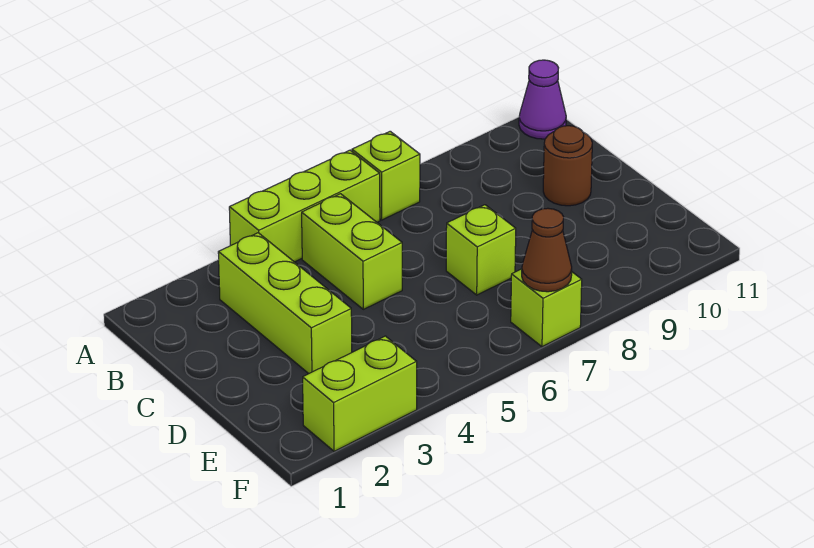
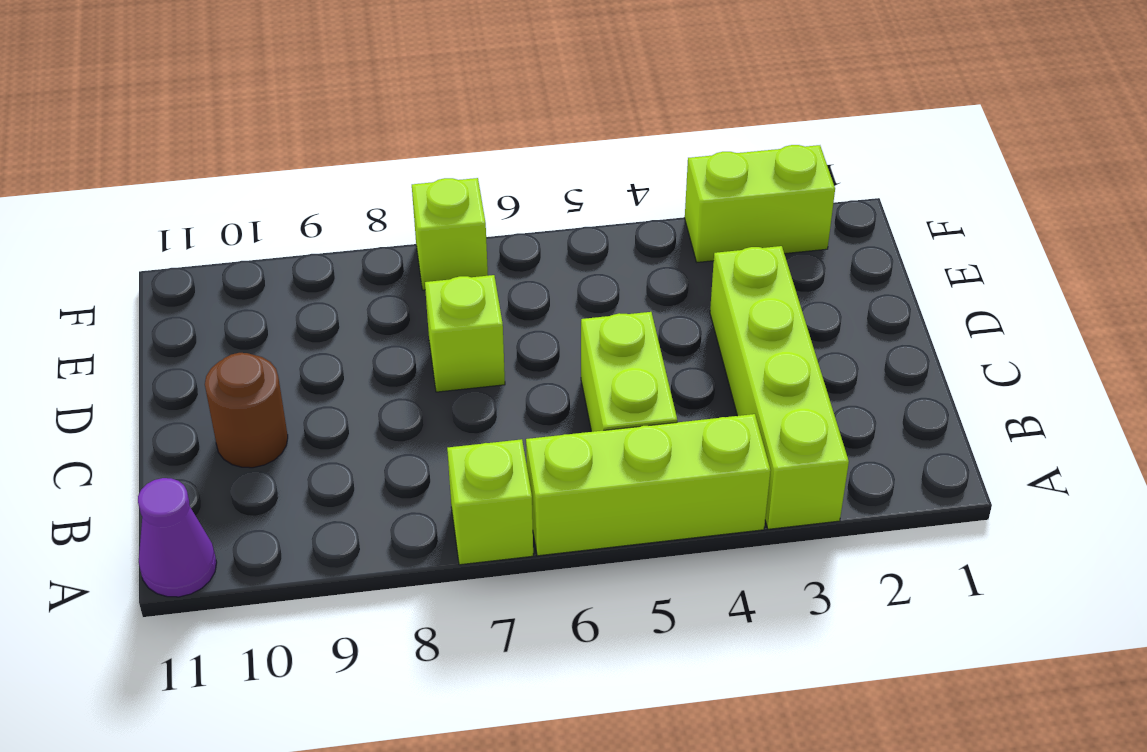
lime brick B3:D3 level 1 -> lime brick A3:D3 level 1
brown cone F7 level 2 -> none

